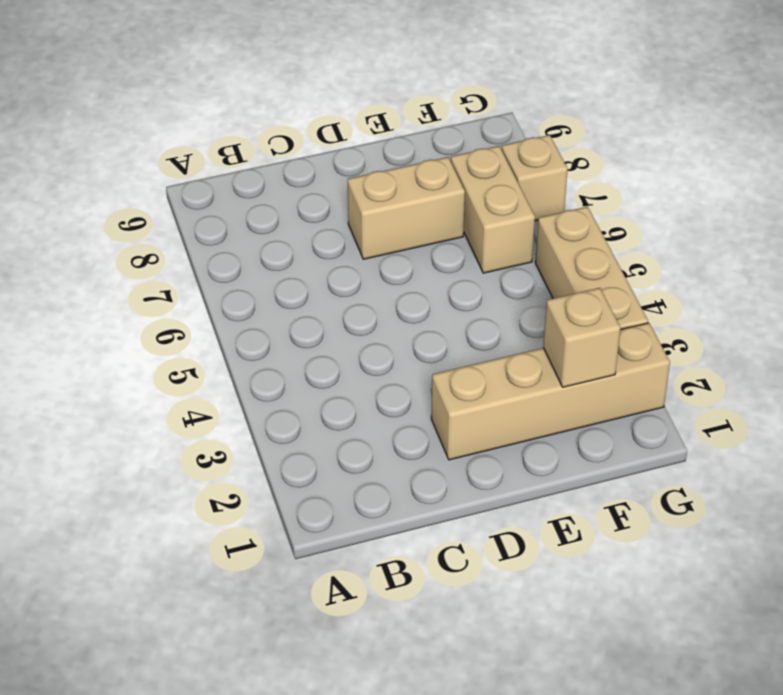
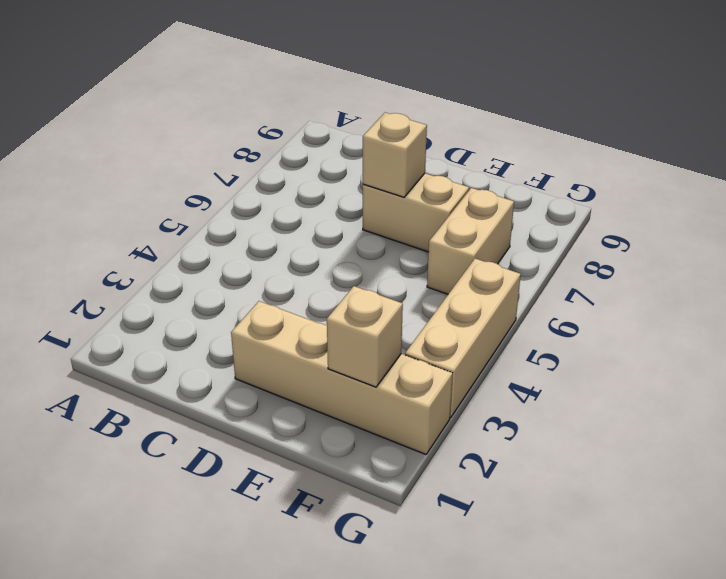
tan brick G7 level 1 -> tan brick D7 level 2

